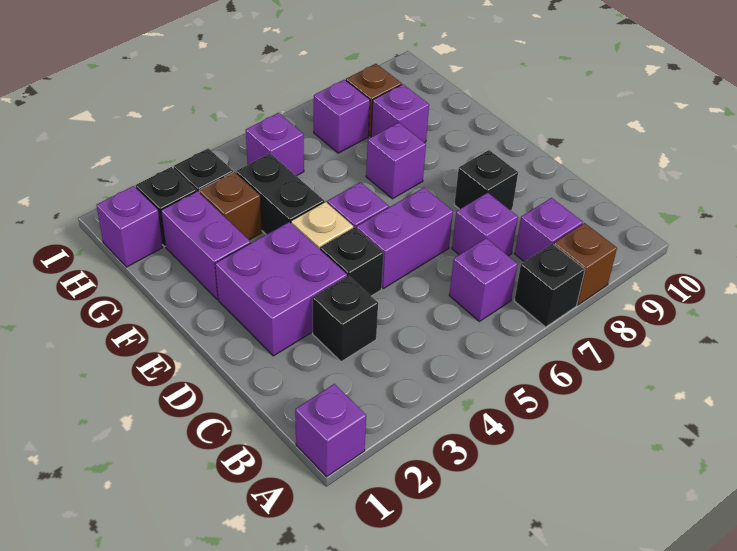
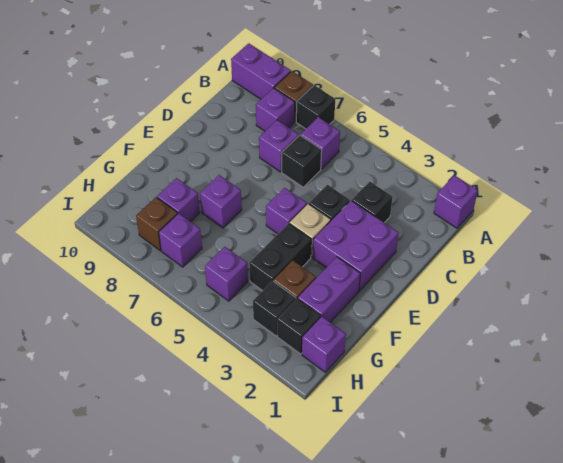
purple brick D5:D6 level 1 -> purple brick A9:A10 level 1
black brick D8 level 1 -> black brick C6 level 1

